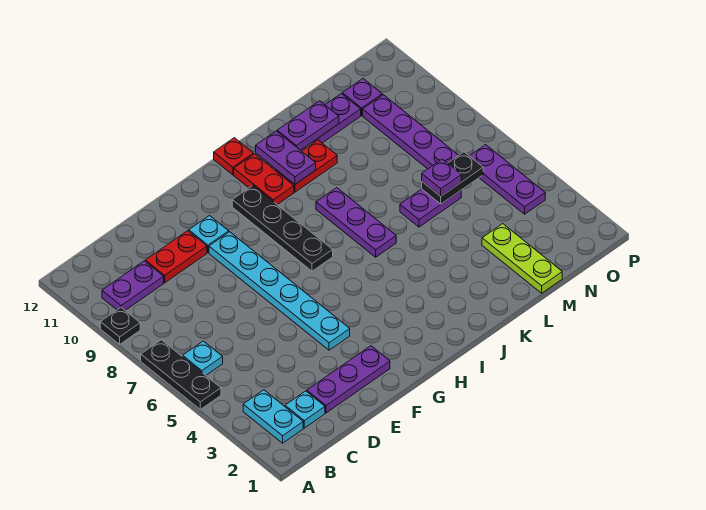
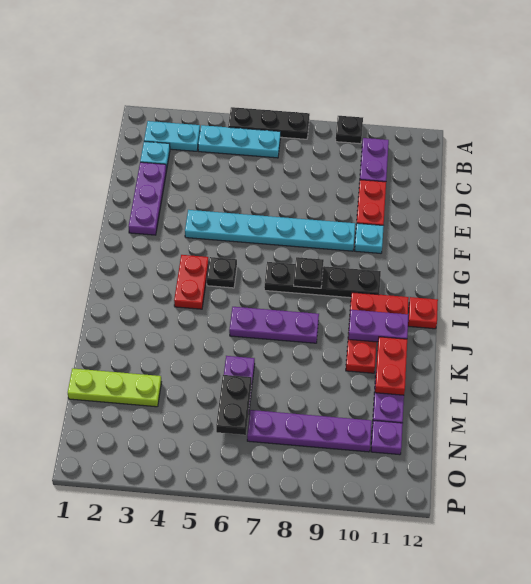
cyan plate B6 level 1 -> cyan plate B4:B6 level 1
none -> red plate H4:I4 level 1
none -> black plate H5 level 1
none -> black plate H8 level 2
purple plate K11:L11 level 2 -> red plate K11:L11 level 2
purple plate M6 level 3 -> none
purple plate O4:O6 level 1 -> none

